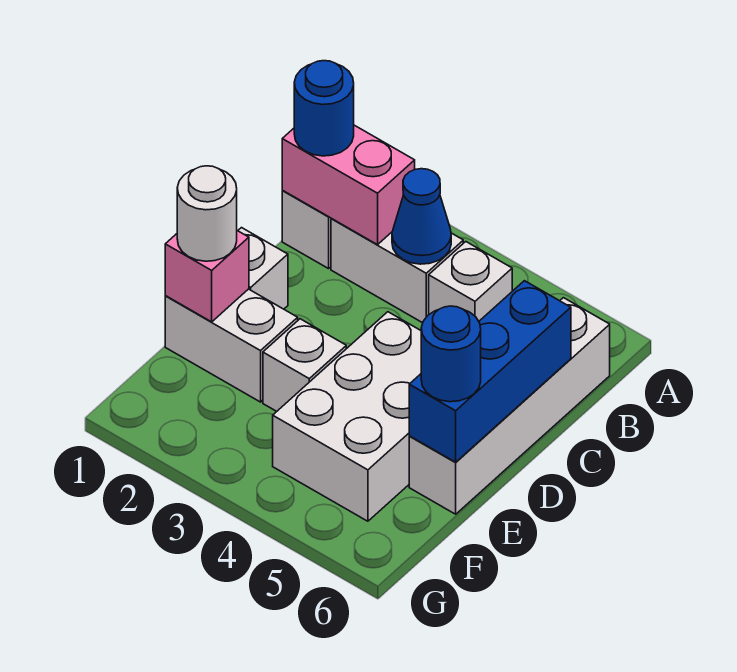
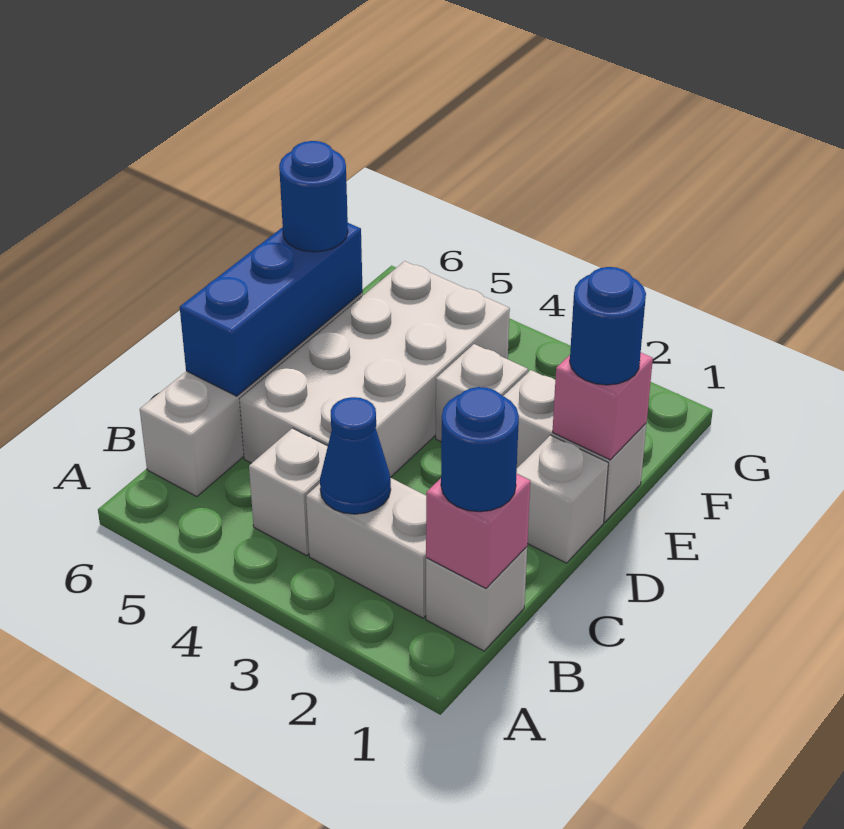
pink brick B1:B2 level 2 -> pink brick B1 level 2
white brick D4:F5 level 1 -> white brick C4:F5 level 1
white round brick E1 level 3 -> blue round brick E1 level 3

